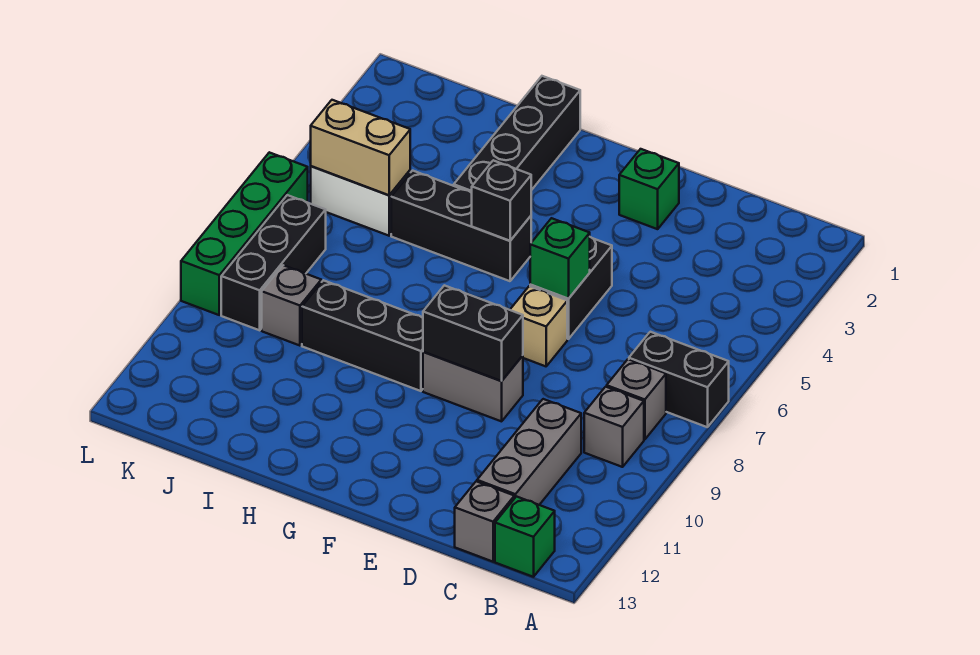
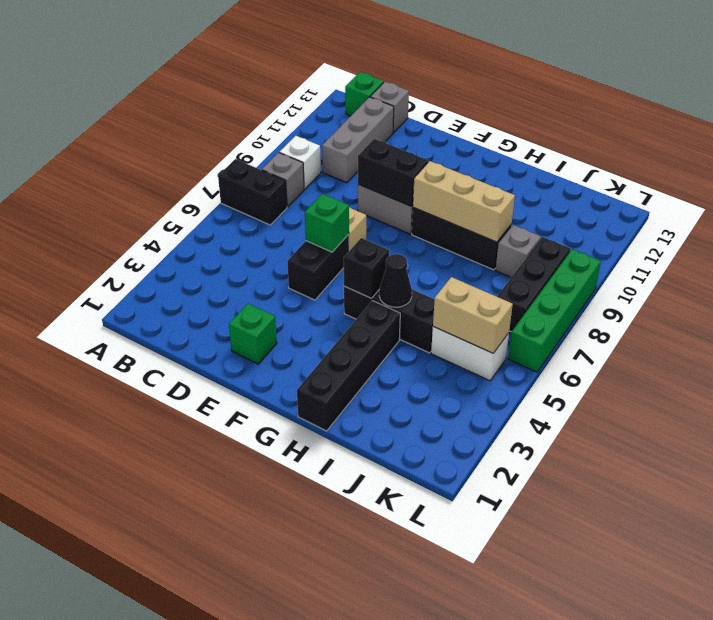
grey brick B9 level 1 -> white brick B9 level 1
none -> tan brick G9:I9 level 2
none -> black cone H5 level 2

